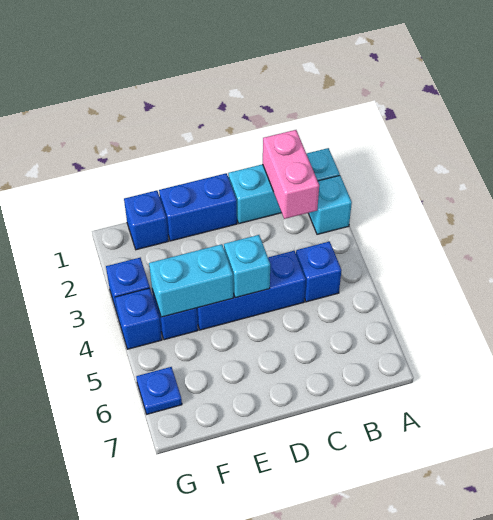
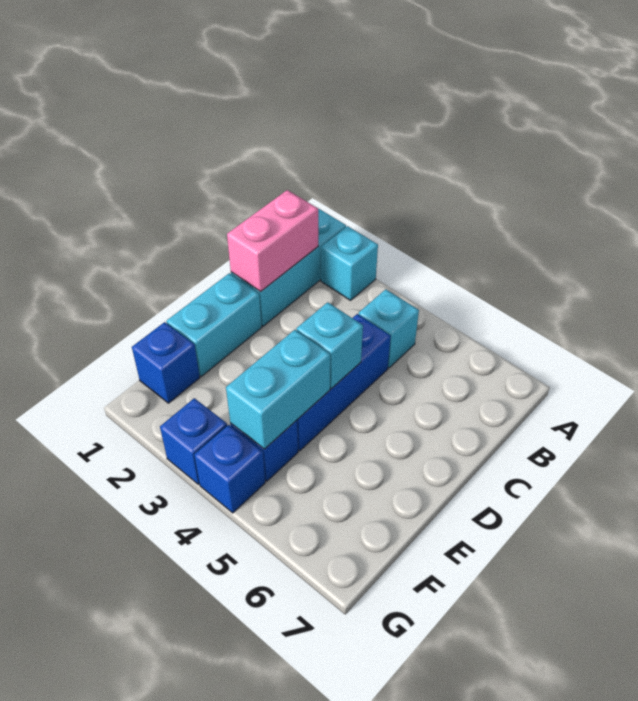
pink brick B1:B2 level 2 -> pink brick B1:C1 level 2
blue brick B4 level 1 -> cyan brick B4 level 1
blue brick D1:E1 level 1 -> cyan brick D1:E1 level 1
blue plate G6 level 1 -> none

